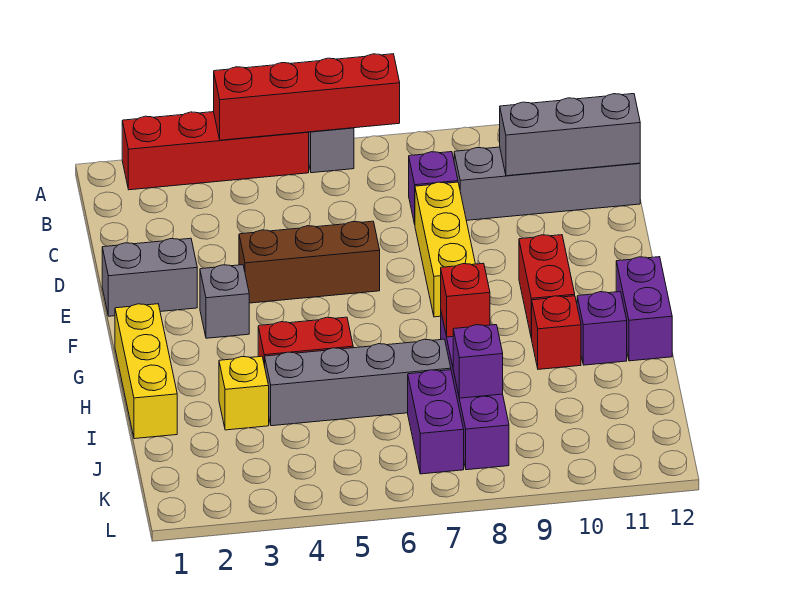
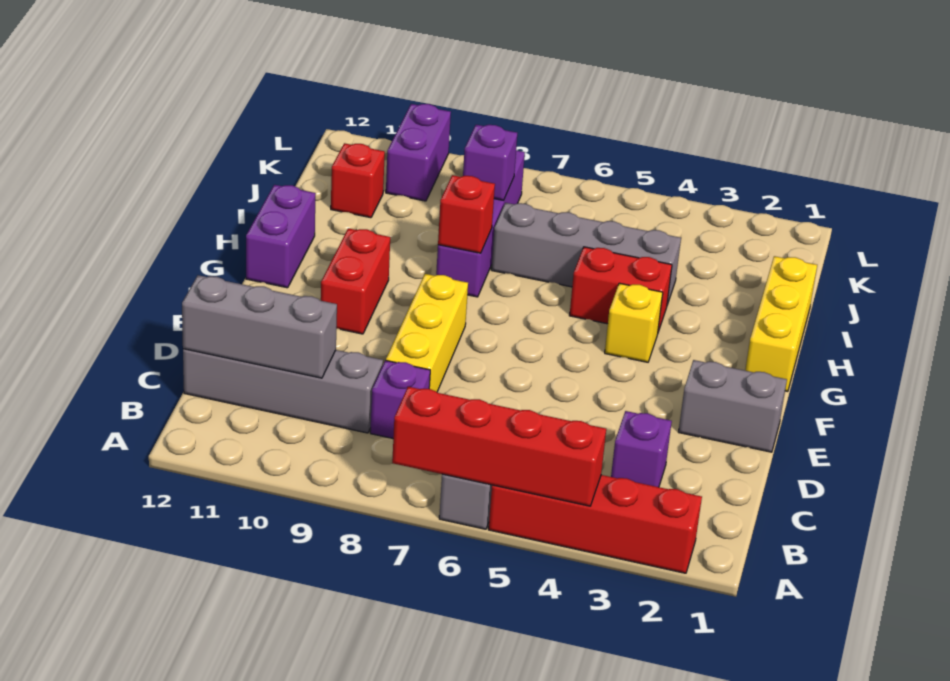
brown brick E4:E6 level 1 -> none
grey brick F3 level 1 -> none
red brick H10 level 1 -> red brick J11 level 1
purple brick H11 level 1 -> purple brick C3 level 1
yellow brick I3 level 1 -> yellow brick G4 level 1
purple brick J7:K7 level 1 -> purple brick K10:L10 level 1

